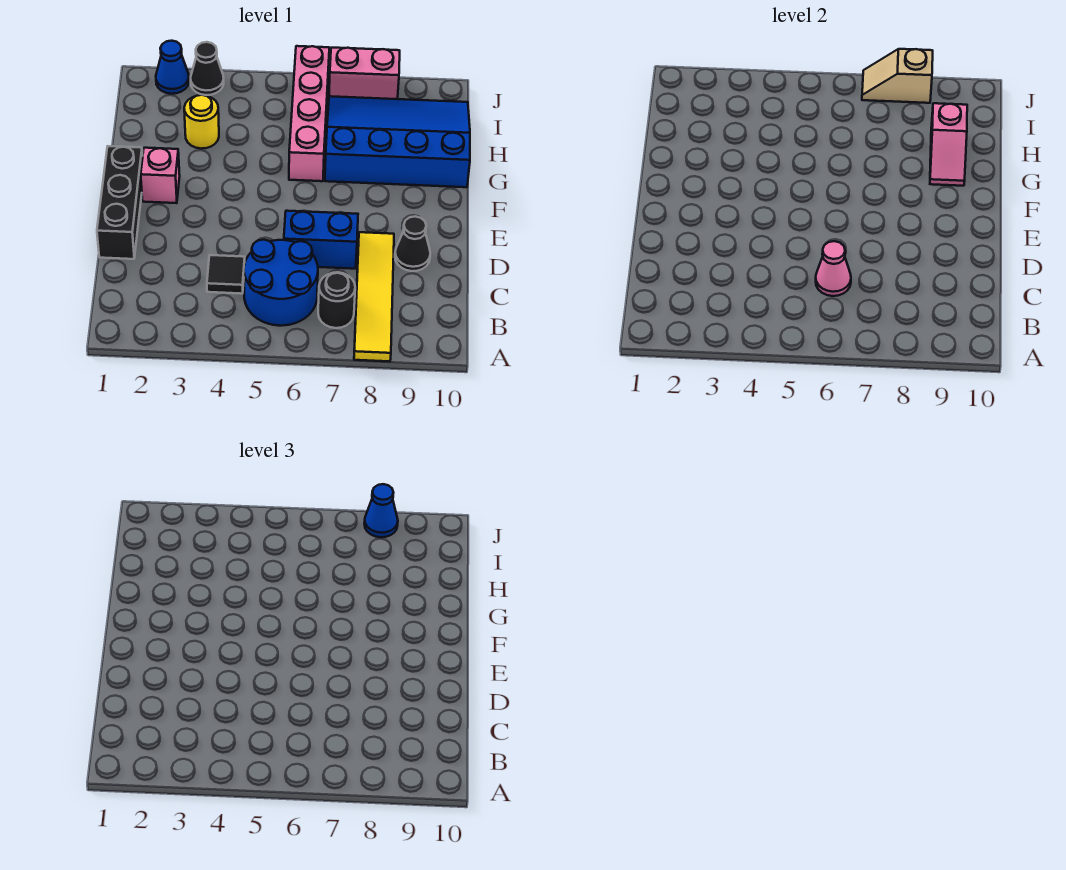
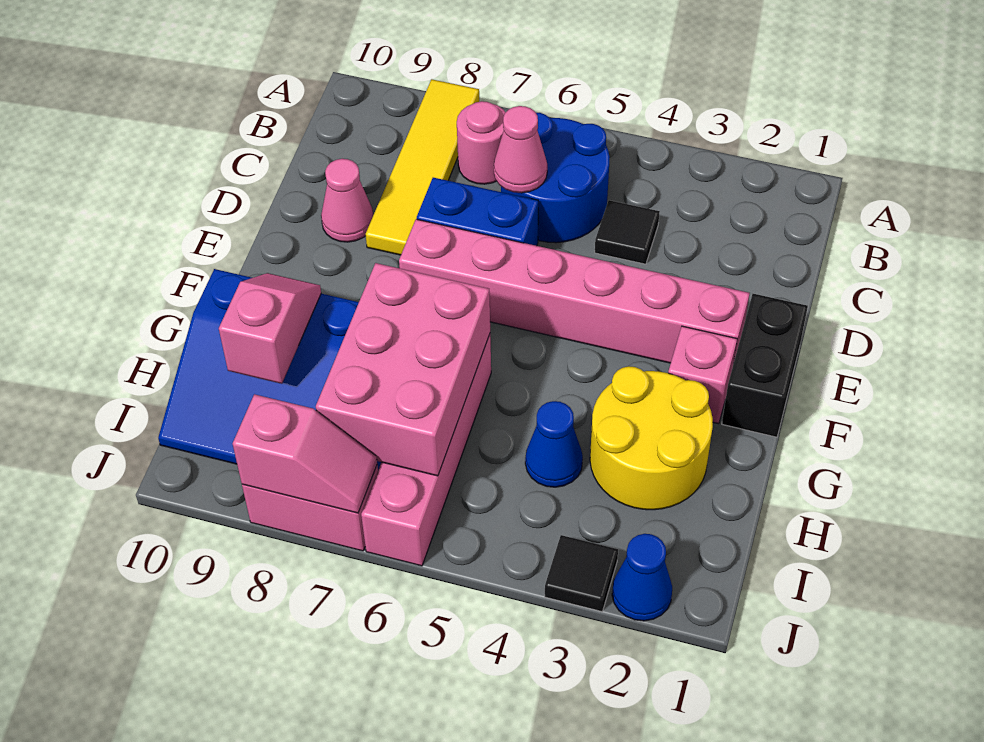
black round brick B7 level 1 -> pink round brick B7 level 1
black brick D1:F1 level 1 -> black brick E1:F1 level 1
black cone D9 level 1 -> pink cone D9 level 1
none -> pink brick E2:E7 level 1
none -> pink brick G6:I7 level 2
yellow round brick H3 level 1 -> yellow round brick G2:H3 level 1
black cone J3 level 1 -> black tile J3 level 1
tan slope J7:J8 level 2 top 8 -> pink slope J7:J8 level 2 top 8
blue cone J8 level 3 -> blue cone H4 level 1

